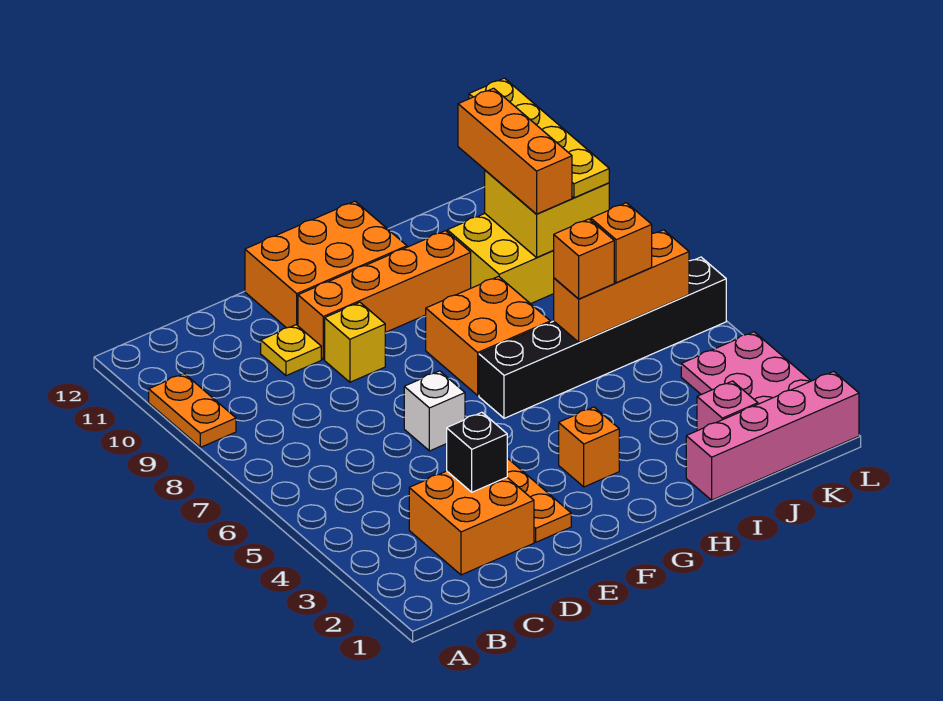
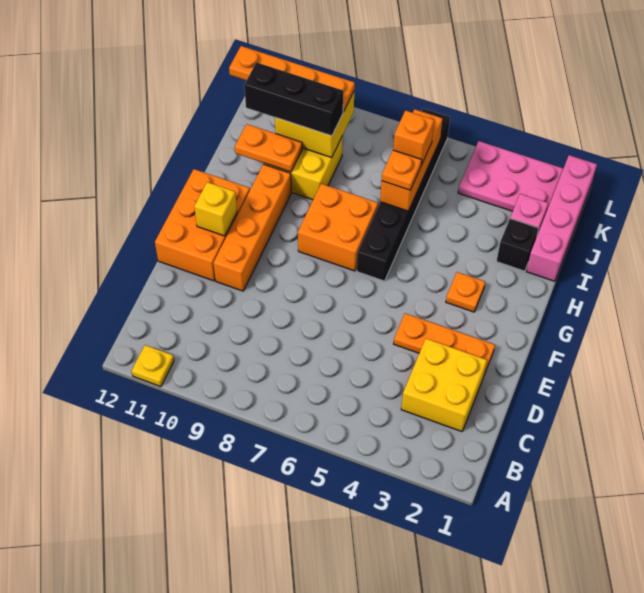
orange plate A9:A10 level 1 -> orange plate I10:I11 level 2
orange brick C2:D3 level 1 -> yellow brick C2:D3 level 1
black brick D3 level 2 -> black brick I2 level 1
yellow plate D10 level 1 -> yellow plate A11 level 1
white brick E6 level 1 -> none
yellow brick E9 level 1 -> yellow brick F11 level 2
orange brick G3 level 1 -> orange plate G3 level 1
orange brick I6 level 3 -> orange plate I6 level 3
orange brick J9:J11 level 3 -> black brick J9:J11 level 3
yellow plate K9:K12 level 3 -> orange plate K9:K12 level 3

